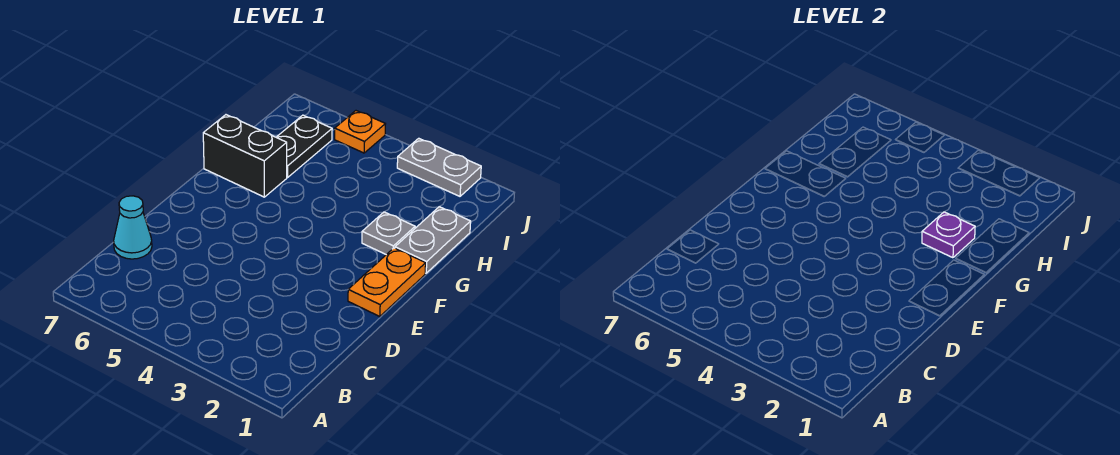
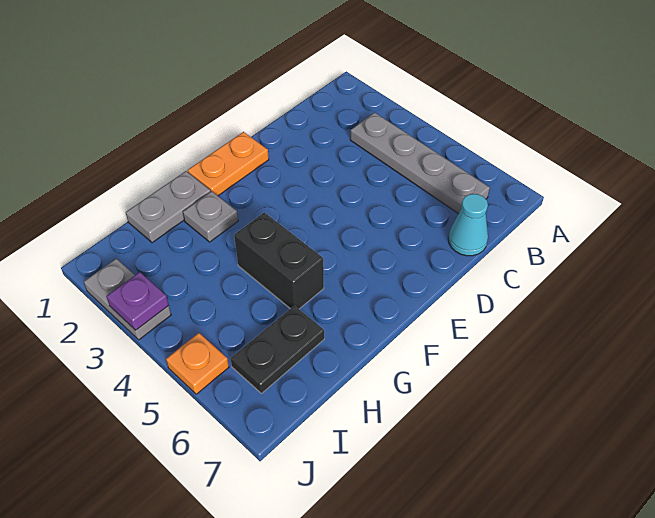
none -> grey plate B3:B6 level 1
purple plate G2 level 2 -> purple plate J3 level 2
black brick G6:G7 level 1 -> black brick G4:G5 level 1

